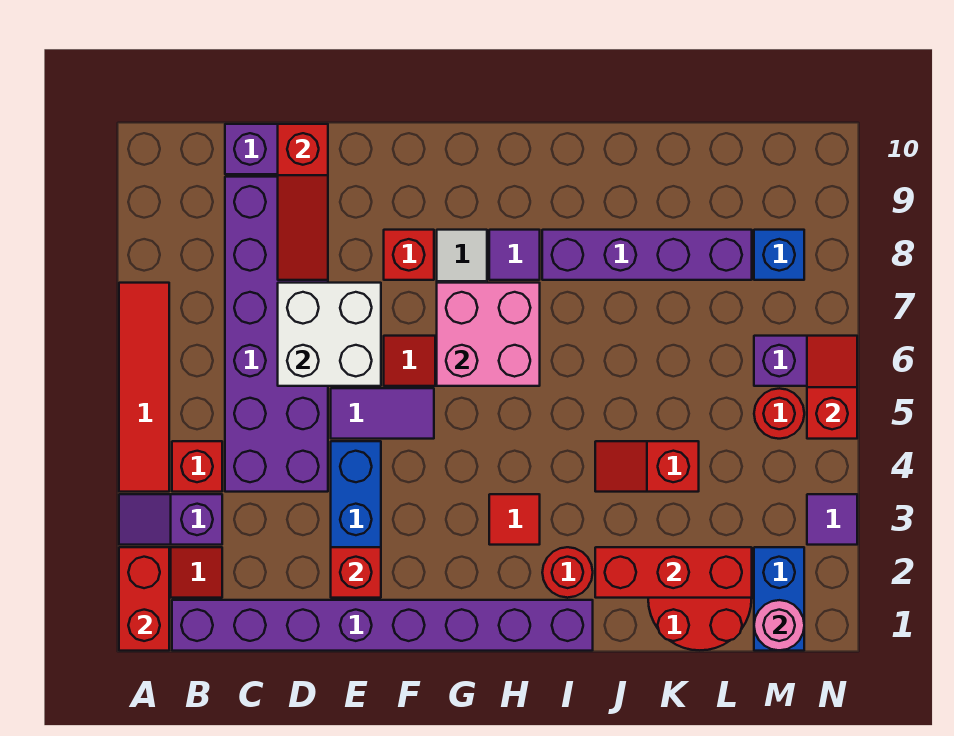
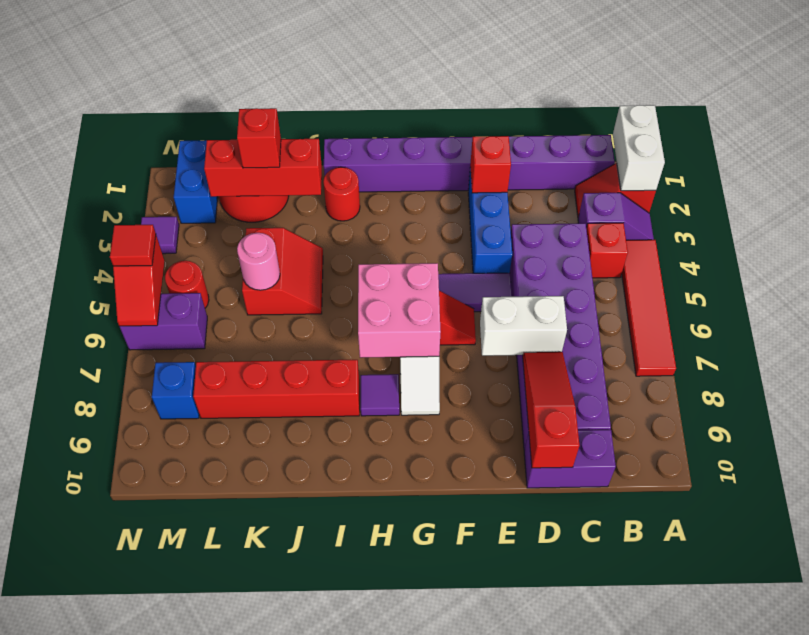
red brick A1:A2 level 2 -> white brick A1:A2 level 2
white brick D6:E7 level 2 -> white brick D7:E7 level 2
red brick F8 level 1 -> red brick K2 level 3
red tile H3 level 1 -> red tile N5 level 3
purple brick I8:L8 level 1 -> red brick I8:L8 level 1
red slope J4:K4 level 1 top K -> red slope J4:K5 level 1 top K
pink round brick M1 level 2 -> pink round brick K5 level 2

